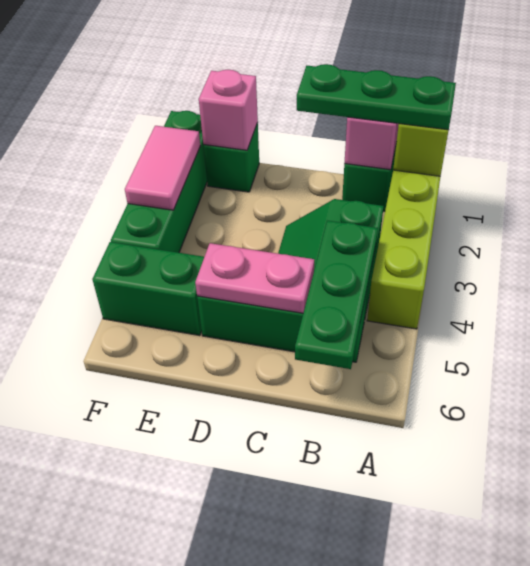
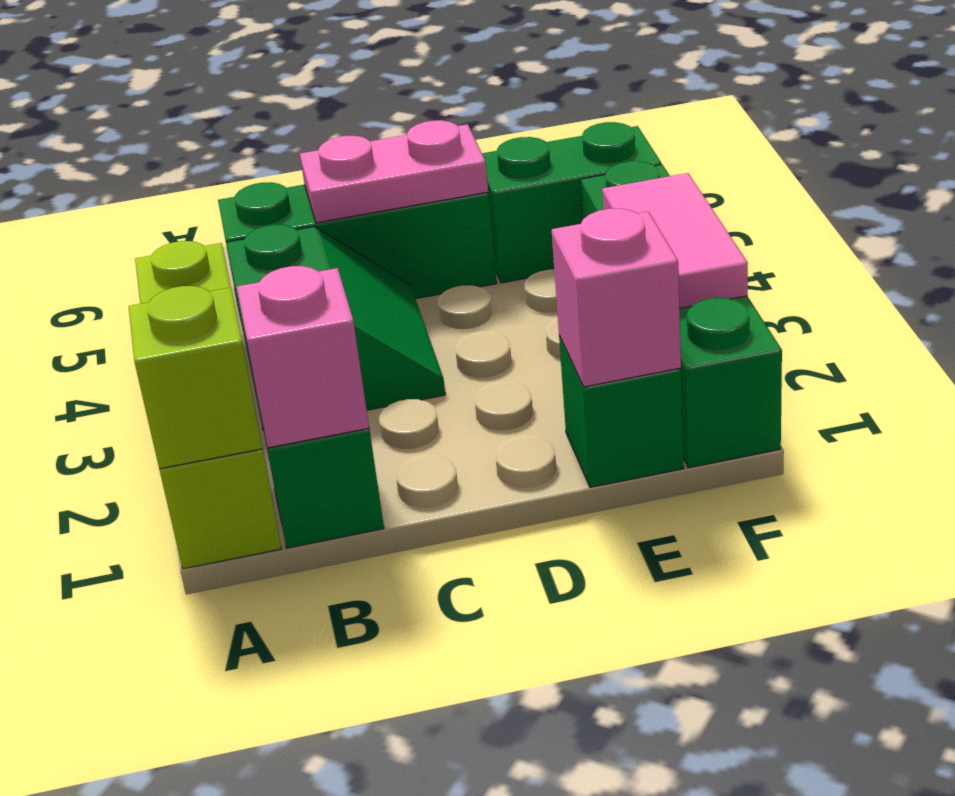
green plate A1:C1 level 3 -> none
green plate B4:B6 level 2 -> none

